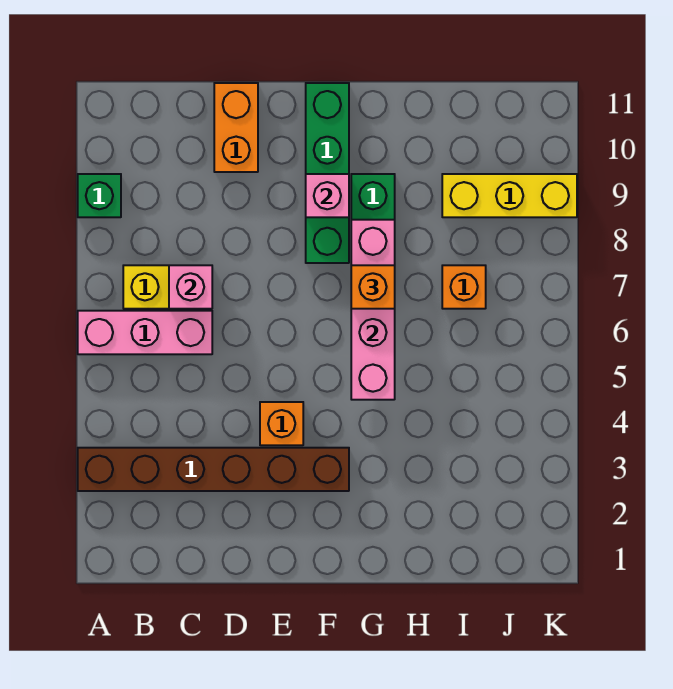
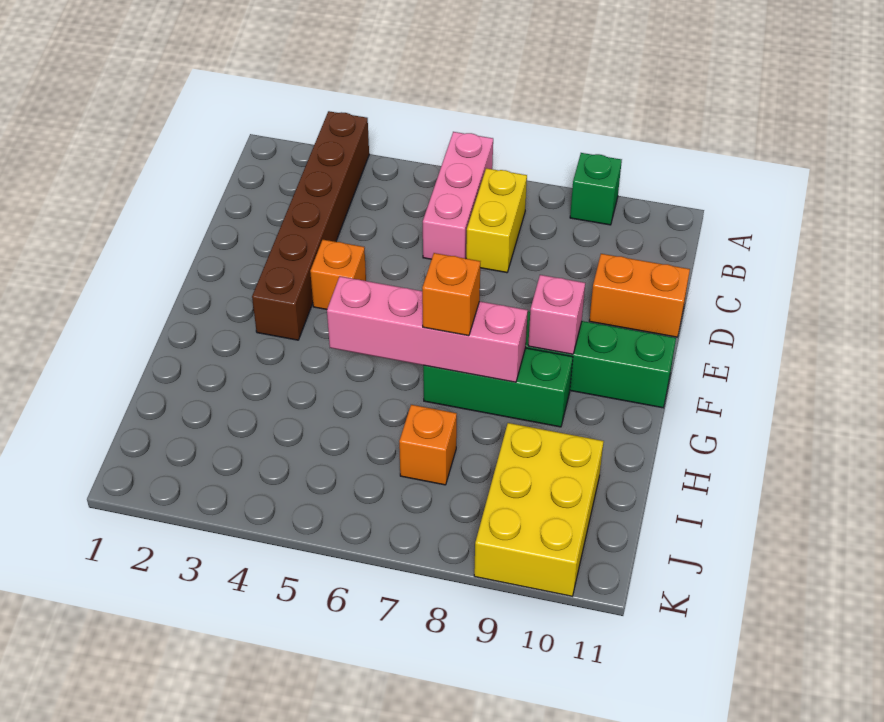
pink brick C7 level 2 -> none
yellow brick I9:K9 level 1 -> yellow brick I9:K10 level 1

